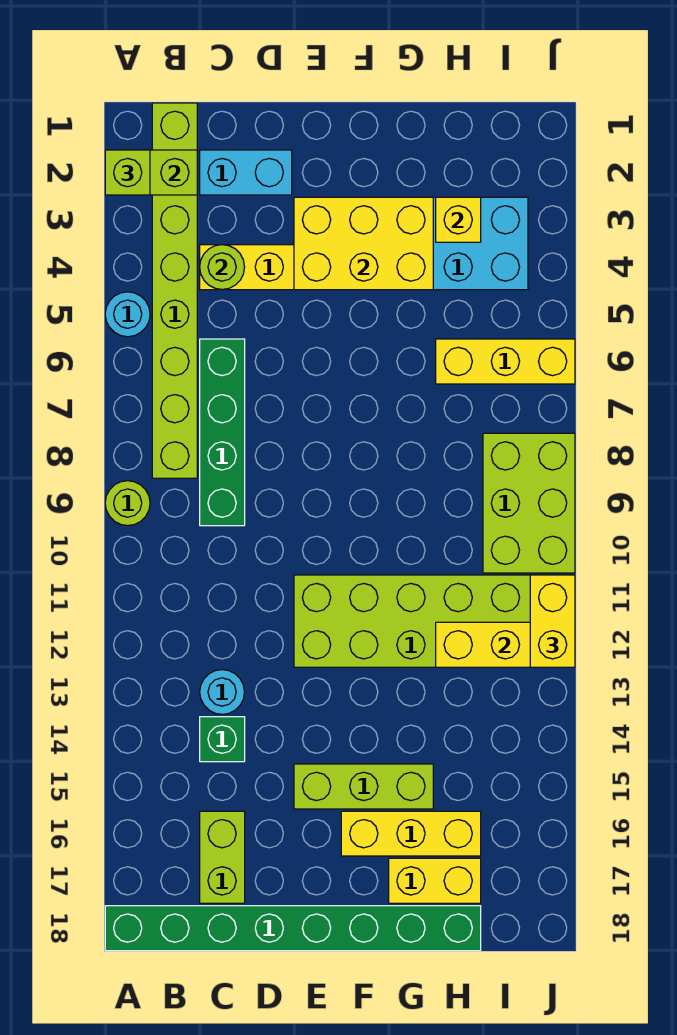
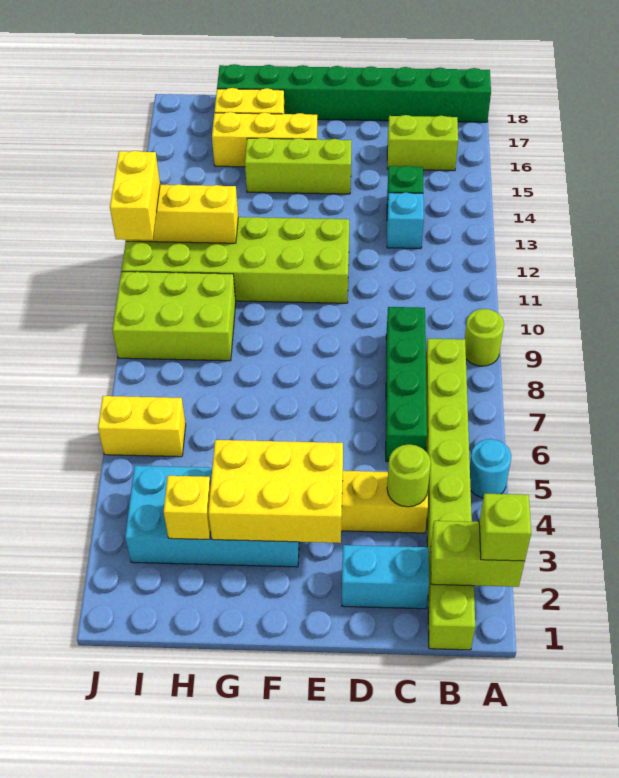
cyan round brick C13 level 1 -> cyan brick C13 level 1
lime brick C16:C17 level 1 -> lime brick B16:C16 level 1
yellow brick H6:J6 level 1 -> yellow brick I6:J6 level 1
lime brick I8:J10 level 1 -> lime brick H9:J10 level 1

